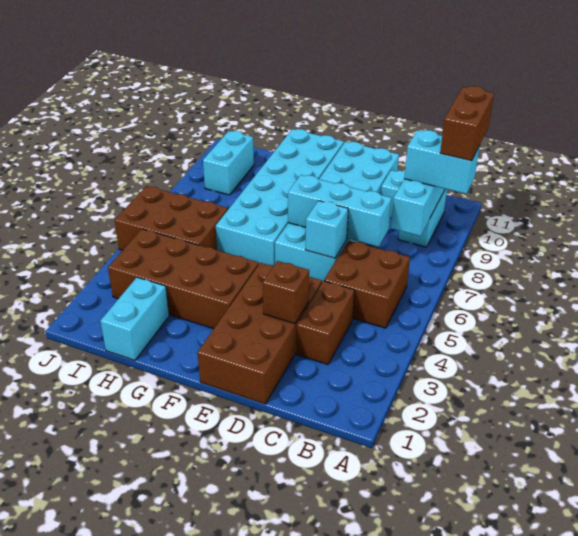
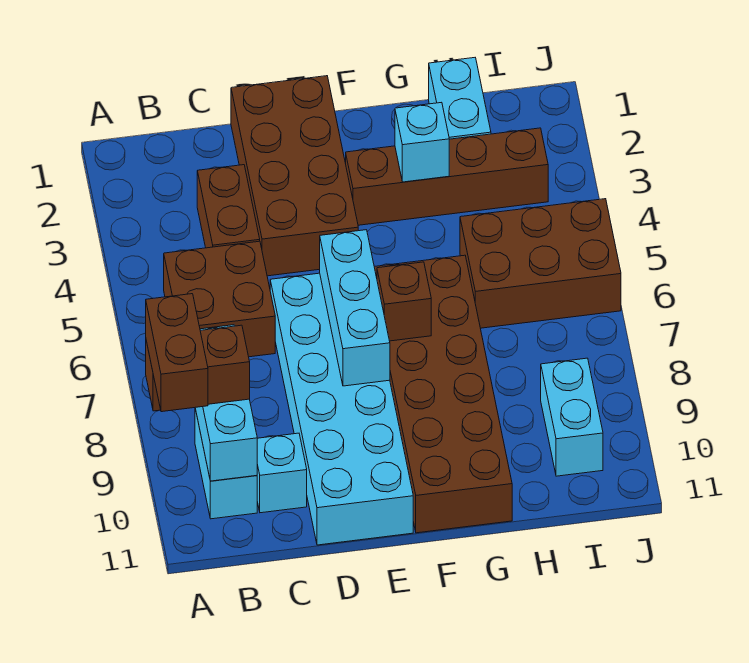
cyan brick A9:B9 level 3 -> brown brick A9:B9 level 3
cyan brick C7:E7 level 2 -> cyan brick E6:E8 level 2
brown brick D3 level 2 -> brown brick F7 level 2
cyan brick D6 level 2 -> cyan brick G3 level 2
brown brick F3:I4 level 1 -> brown brick F3:I3 level 1
cyan brick F6:G11 level 1 -> brown brick F6:G11 level 1

